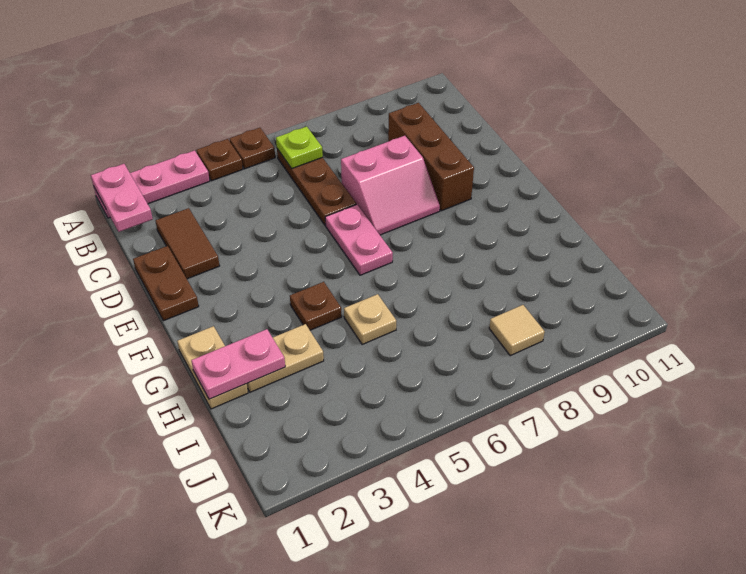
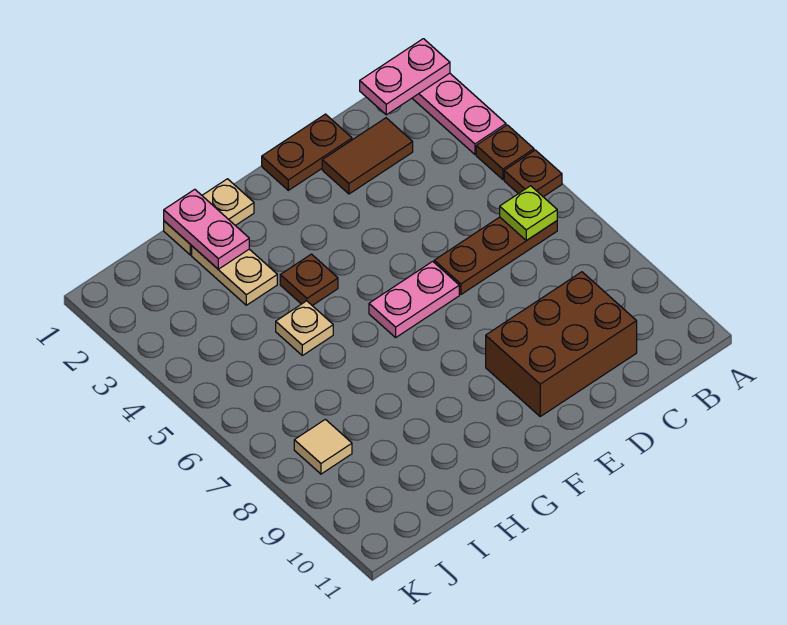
brown brick C9:E9 level 1 -> brown brick C9:E10 level 1
pink slope D7:E8 level 1 top D -> none

